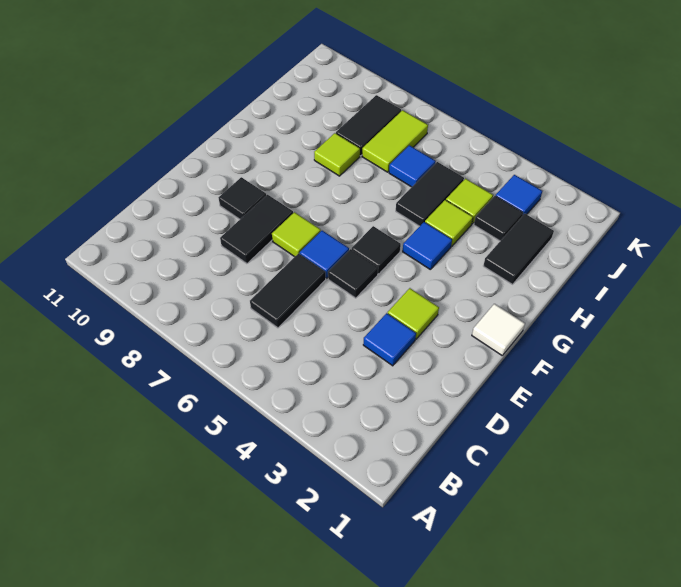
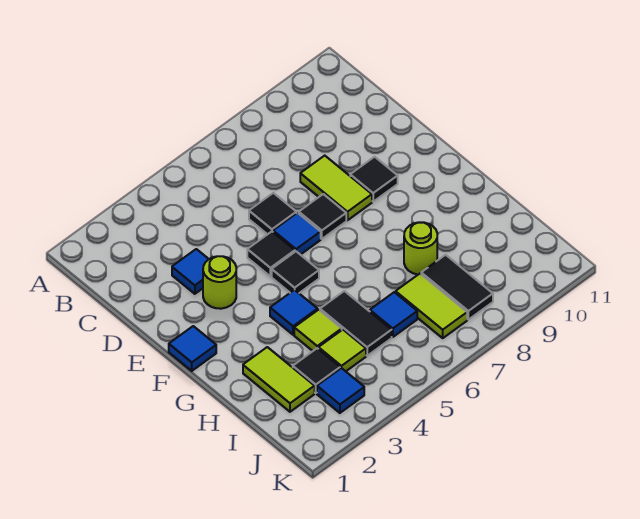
black tile C6:D6 level 1 -> black tile D6 level 1
black tile D8:E8 level 1 -> lime tile D8:E8 level 1
lime tile E3 level 1 -> lime round brick E3 level 1
lime tile E7 level 1 -> black tile E7 level 1
white tile F1 level 1 -> blue tile F1 level 1
black tile H2:I2 level 1 -> lime tile H2:I2 level 1
lime tile H8 level 1 -> lime round brick H8 level 1

